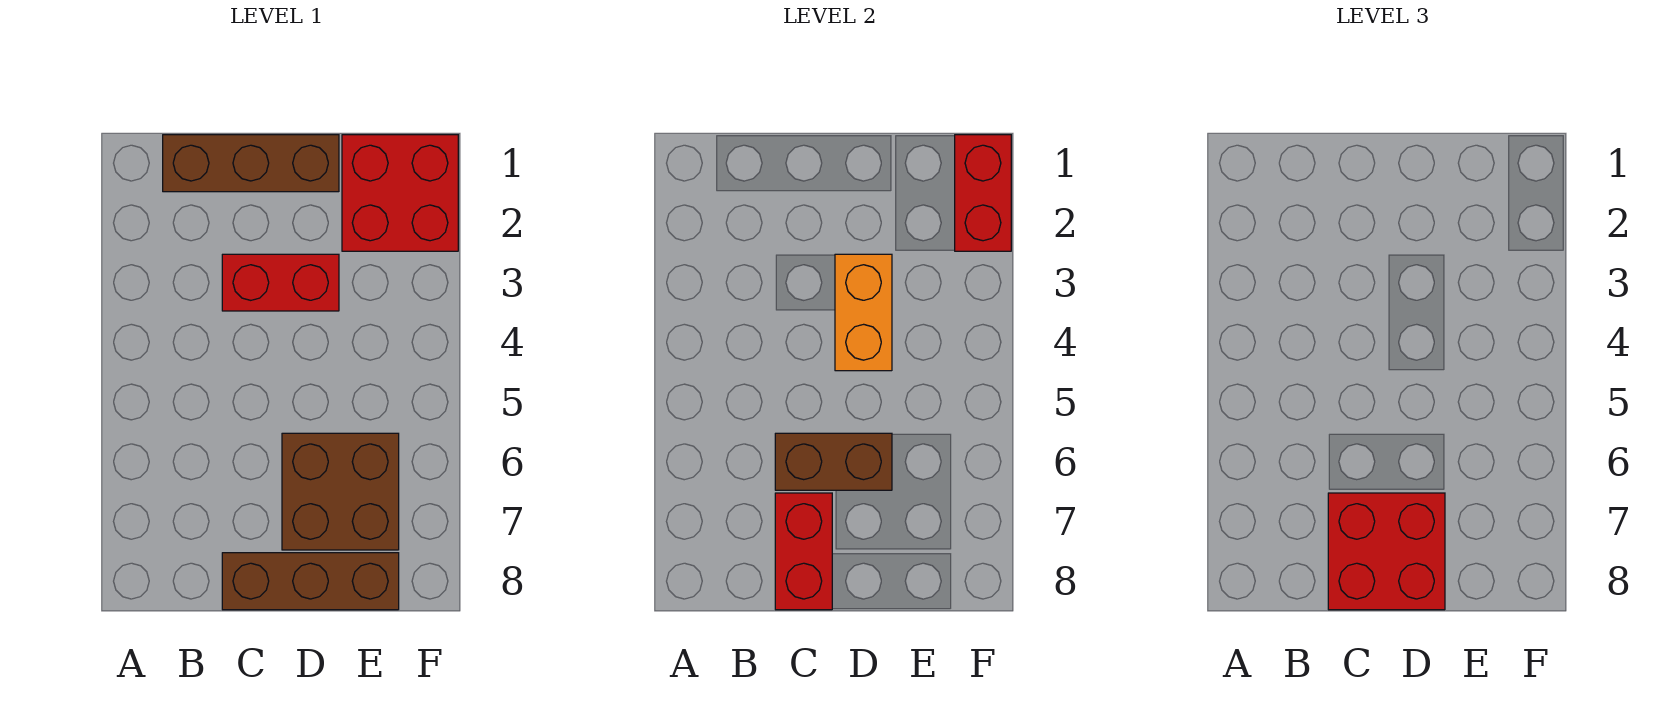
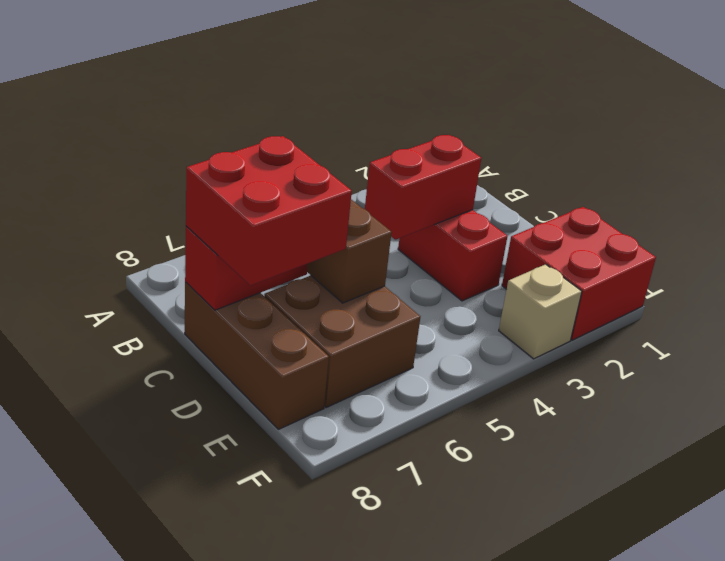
brown brick B1:D1 level 1 -> none
orange brick D3:D4 level 2 -> none
red brick F1:F2 level 2 -> red brick C3:C4 level 2
none -> tan brick F3 level 1

